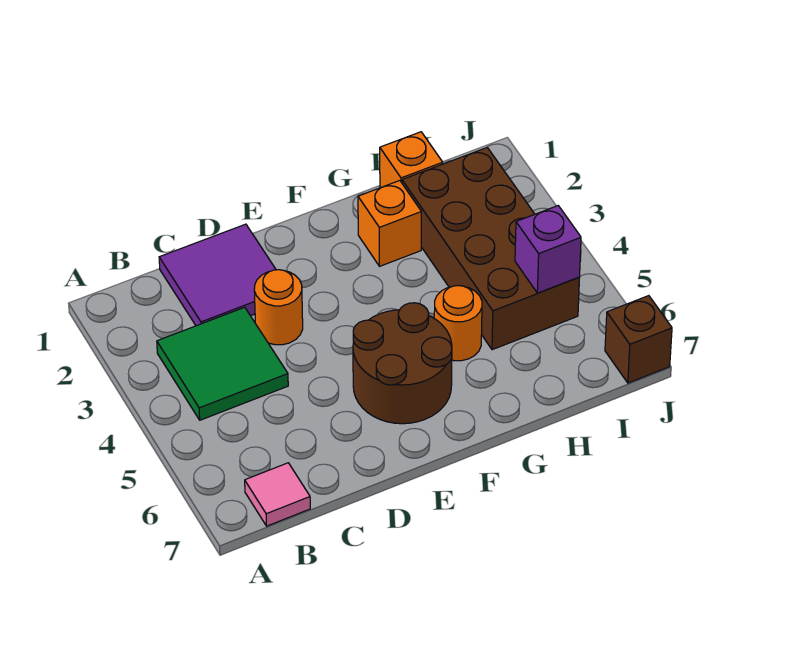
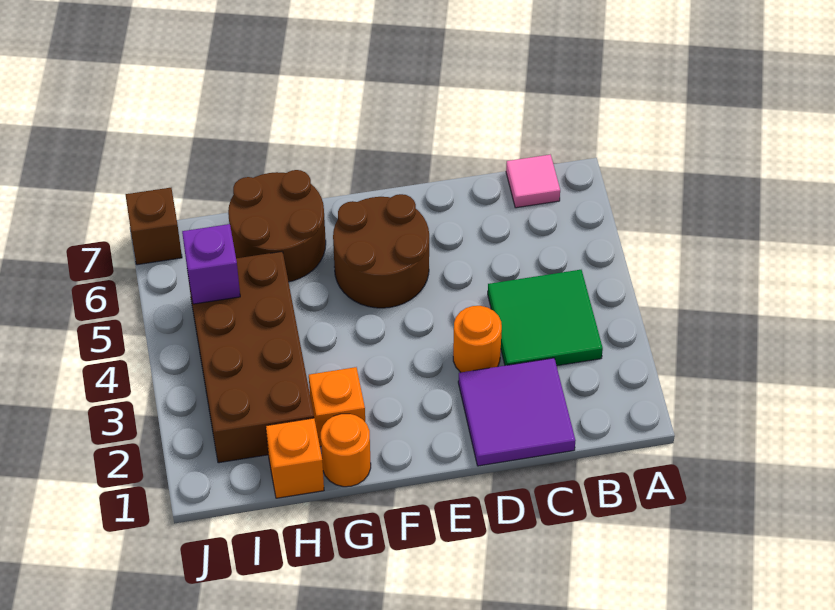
orange round brick G5 level 1 -> orange round brick G1 level 1
none -> brown round brick G6:H7 level 1

